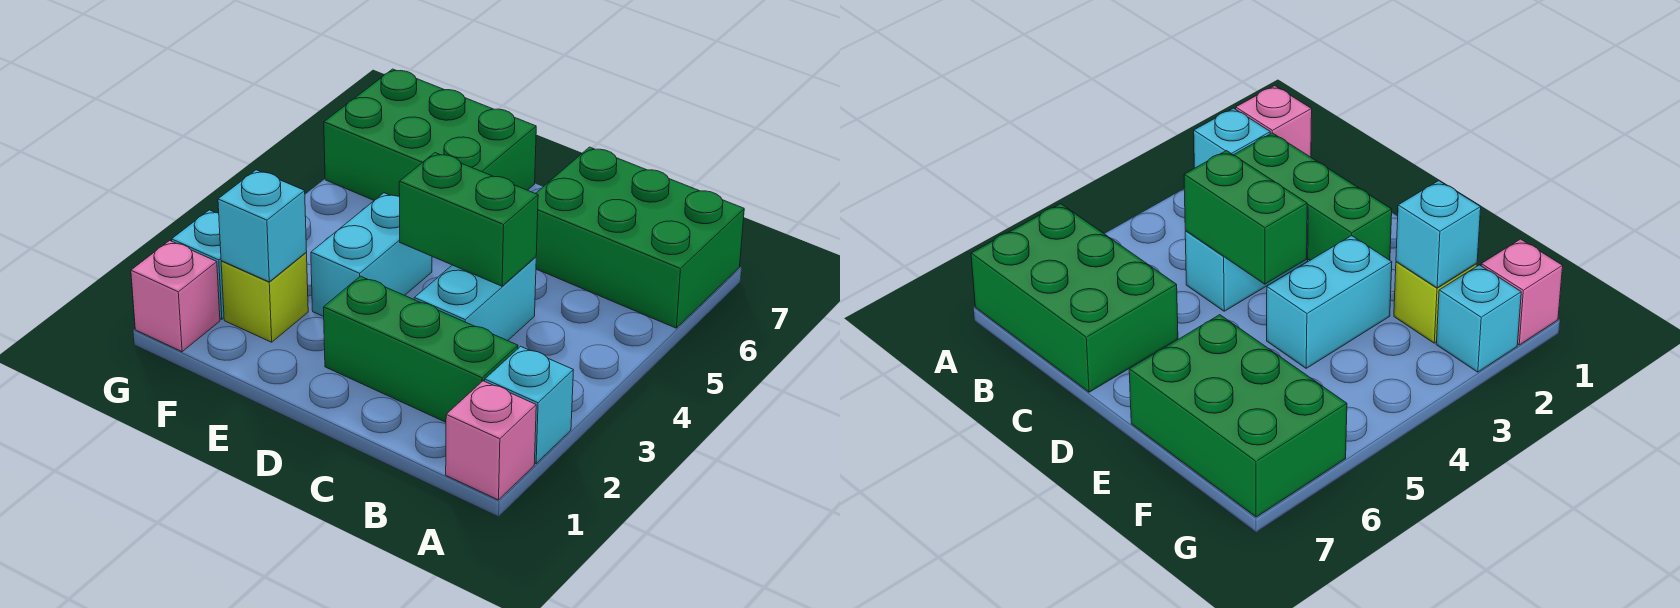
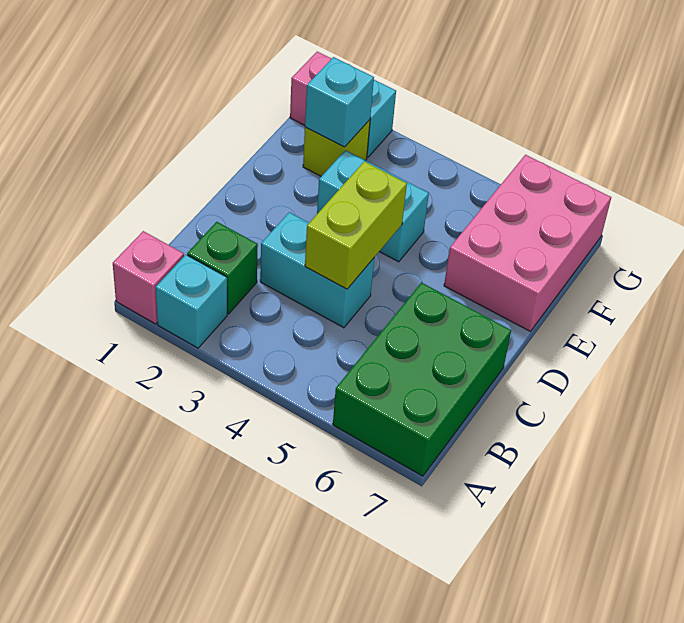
green brick B2:D2 level 1 -> green brick B2 level 1
green brick C4:D4 level 2 -> lime brick C4:D4 level 2
green brick E6:G7 level 1 -> pink brick E6:G7 level 1

